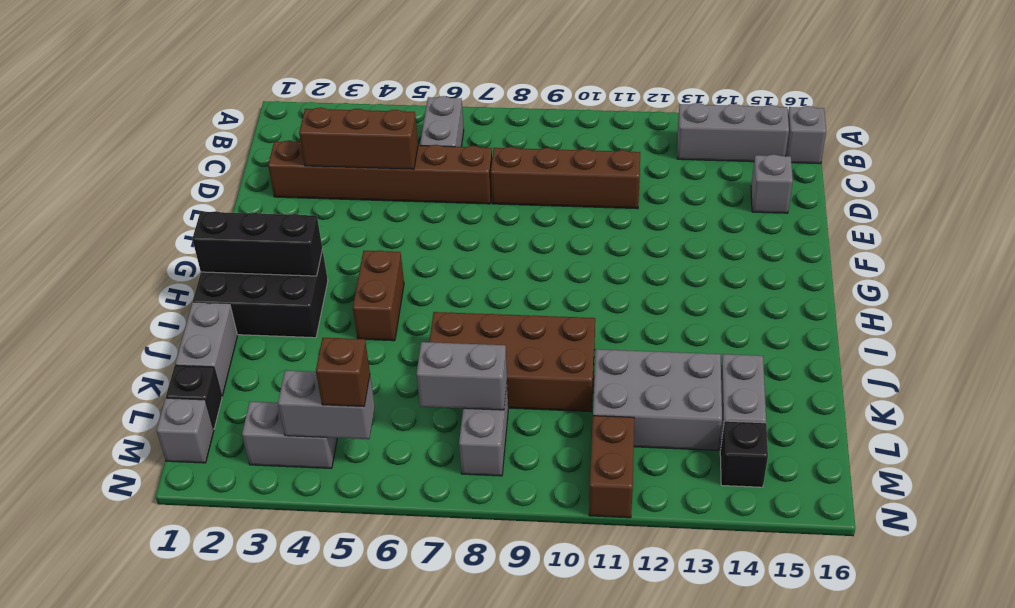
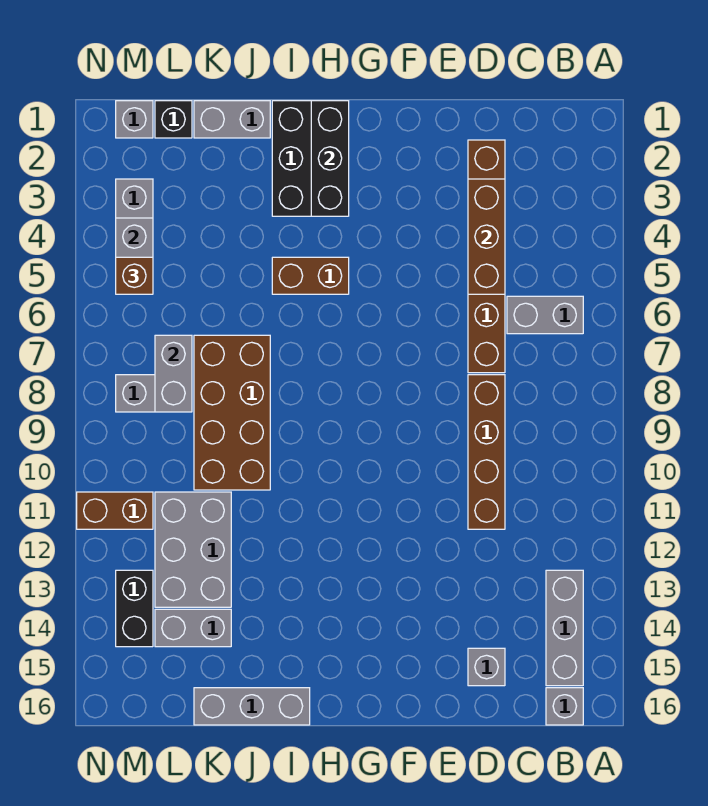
none -> grey brick I16:K16 level 1
black brick M14 level 1 -> black brick M13:M14 level 1

